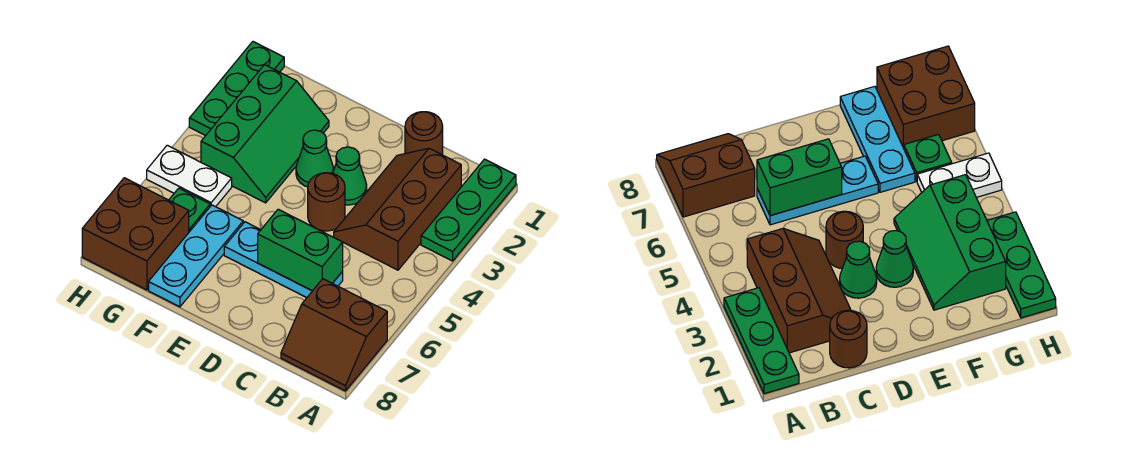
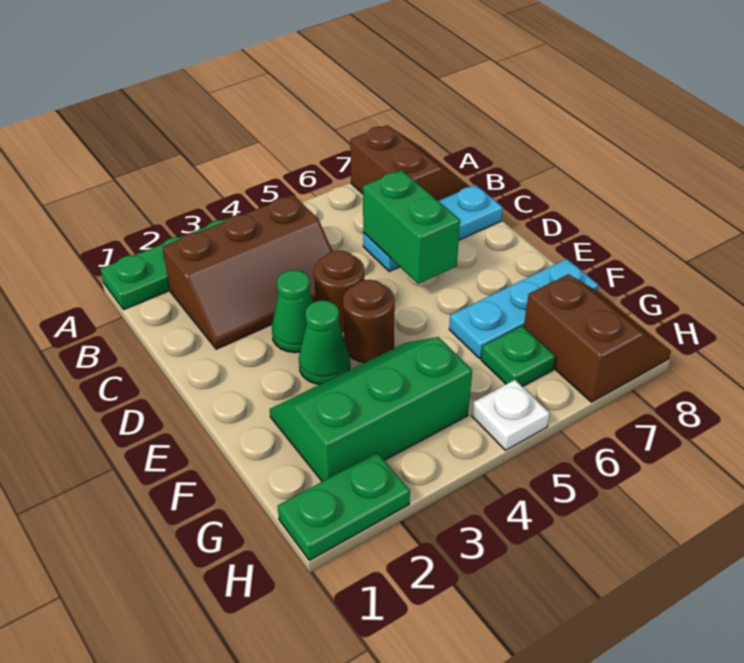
brown round brick C1 level 1 -> brown round brick E4 level 1
cyan plate C6:E6 level 1 -> cyan plate C6:C8 level 1
white plate G5:H5 level 1 -> white plate H5 level 1
brown brick G7:H8 level 1 -> brown slope G7:H8 level 1 top 7
green plate H1:H3 level 1 -> green plate H1:H2 level 1

